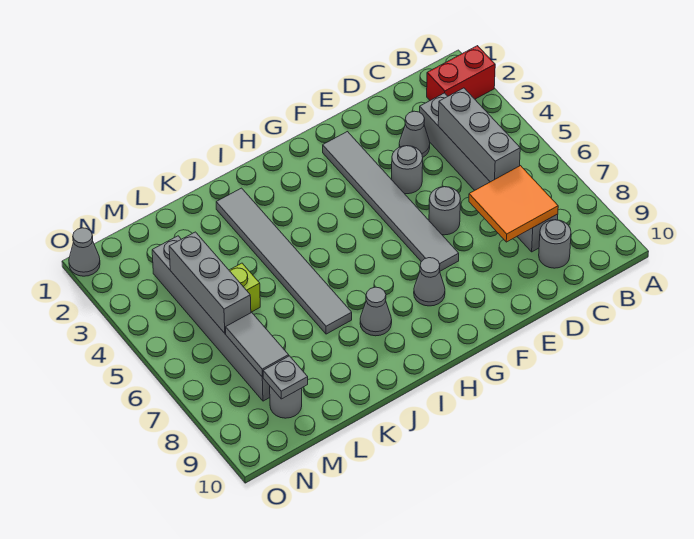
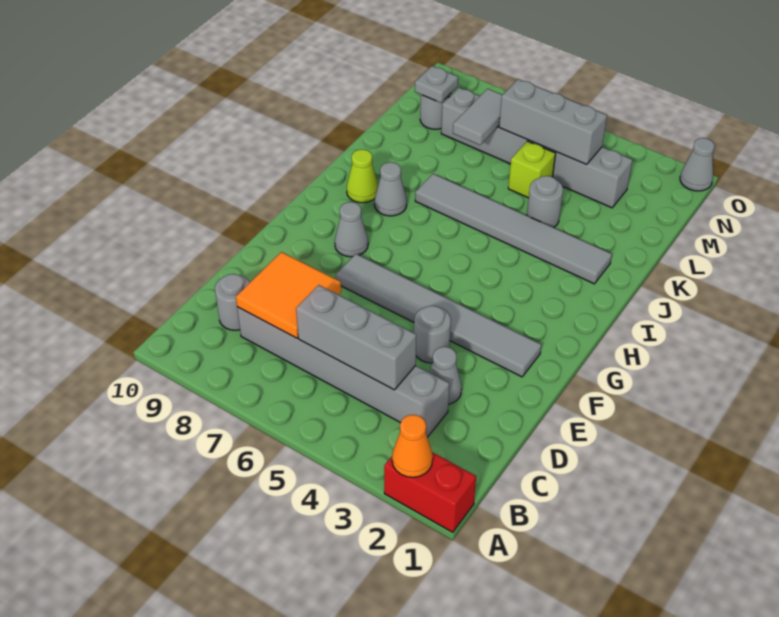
red brick A2:B2 level 1 -> red brick A1:A2 level 1
none -> orange cone A2 level 2
grey round brick E6 level 1 -> grey round brick K4 level 1
none -> lime cone I9 level 1
grey tile M7:M8 level 2 -> grey tile L7:M7 level 2

